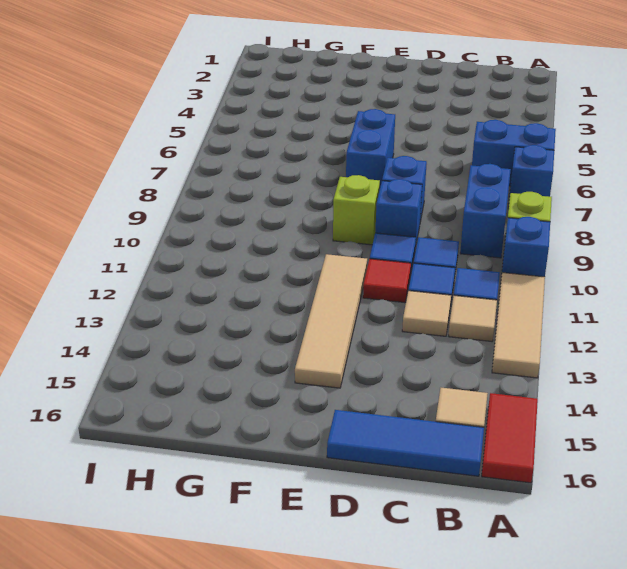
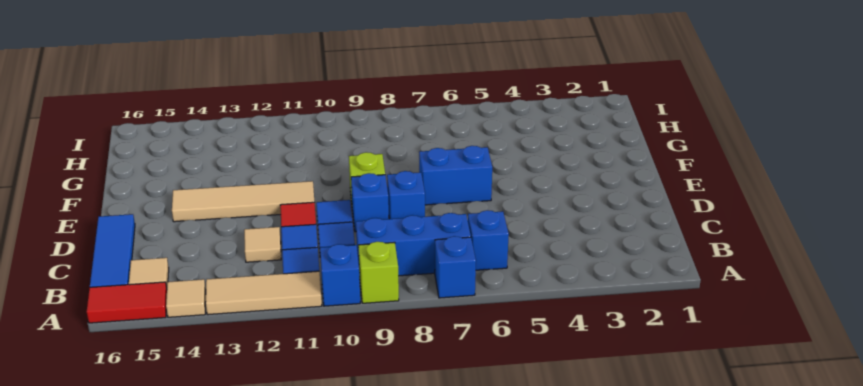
blue brick A6:B6 level 1 -> blue brick B6 level 1
blue brick B8:B9 level 1 -> blue brick B7:B9 level 1
tan tile B12 level 1 -> tan tile A14 level 1

